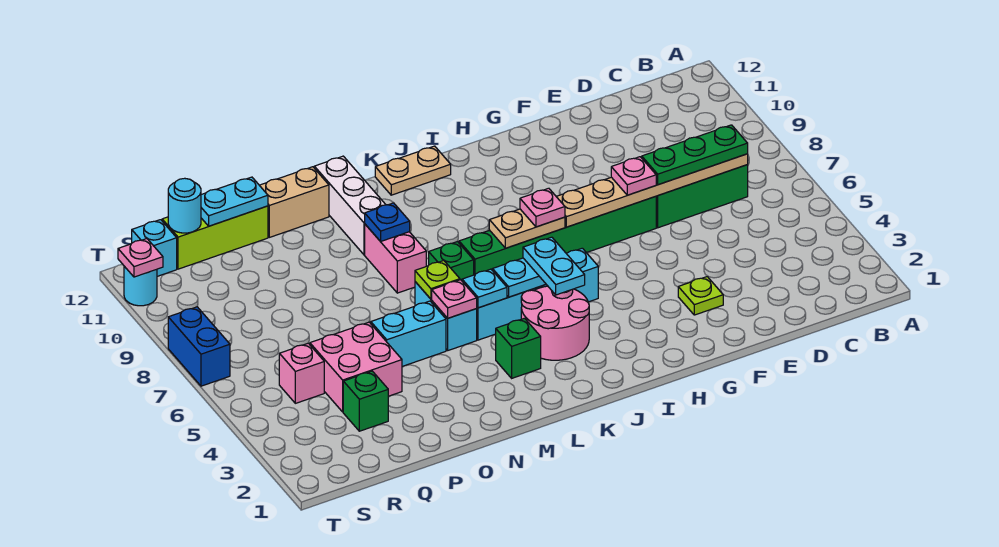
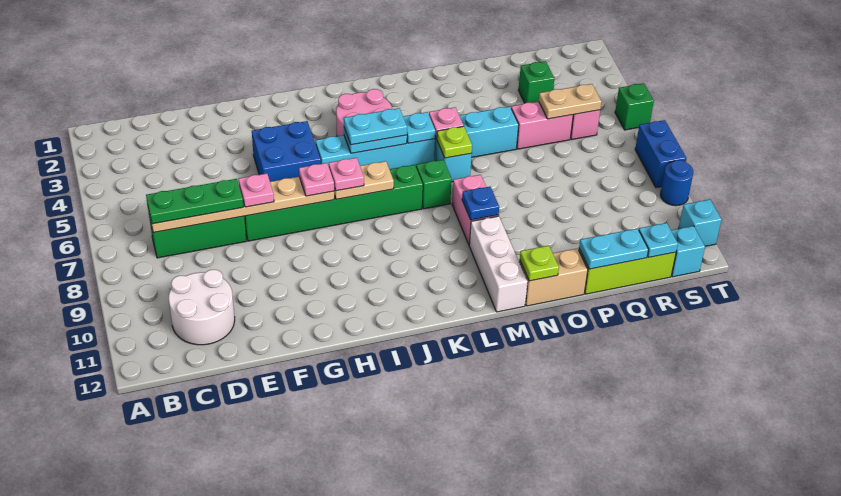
none -> white round brick C10:D11 level 1
lime plate F3 level 1 -> lime plate N12 level 2
none -> blue brick G4:H5 level 1
cyan plate J4:J5 level 3 -> cyan plate J5:K5 level 3
tan plate J12:K12 level 1 -> tan plate Q5:R5 level 2
green brick L3 level 1 -> green brick T5 level 1
pink brick P4:Q5 level 1 -> pink brick P5:Q5 level 1
cyan round brick R12 level 2 -> cyan plate R12 level 2
none -> blue round brick T9 level 1
cyan round brick T11 level 1 -> cyan brick T11 level 1
pink plate T11 level 2 -> pink plate H7 level 3

